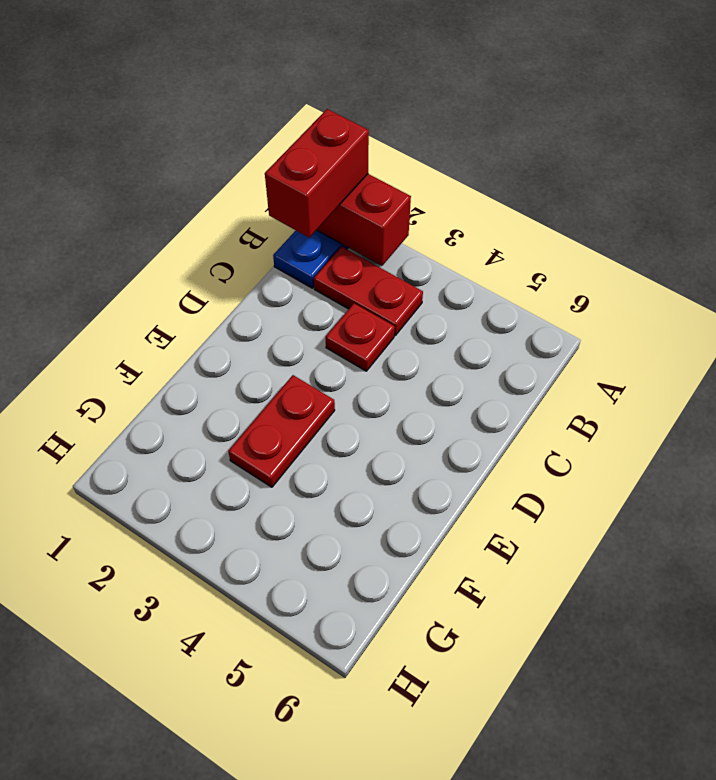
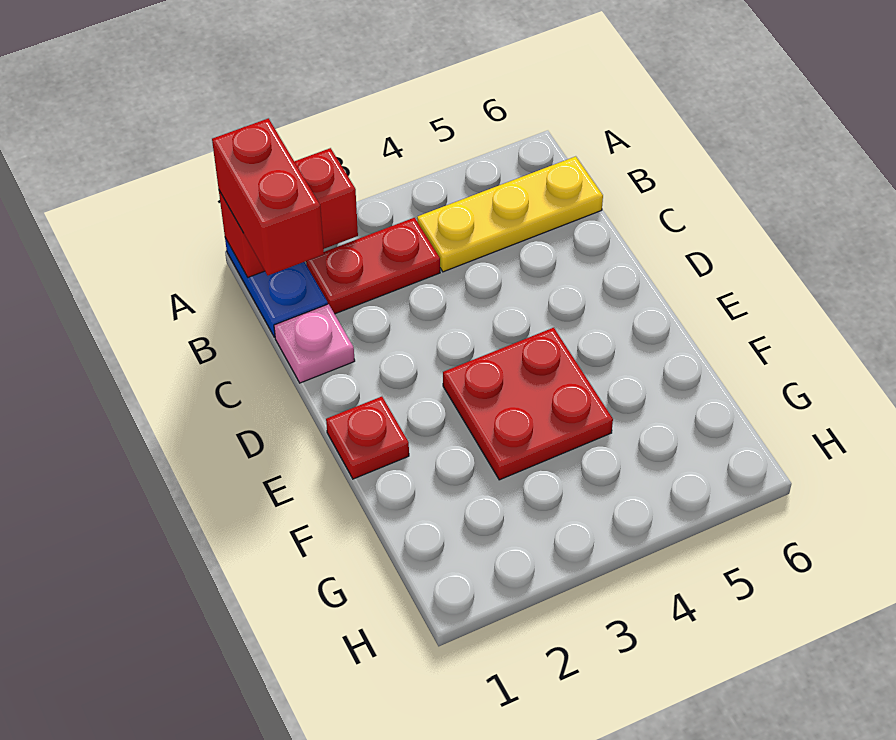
none -> yellow plate B4:B6 level 1
none -> pink plate C1 level 1
red plate C3 level 1 -> red plate E1 level 1
red plate E3:F3 level 1 -> red plate E3:F4 level 1

